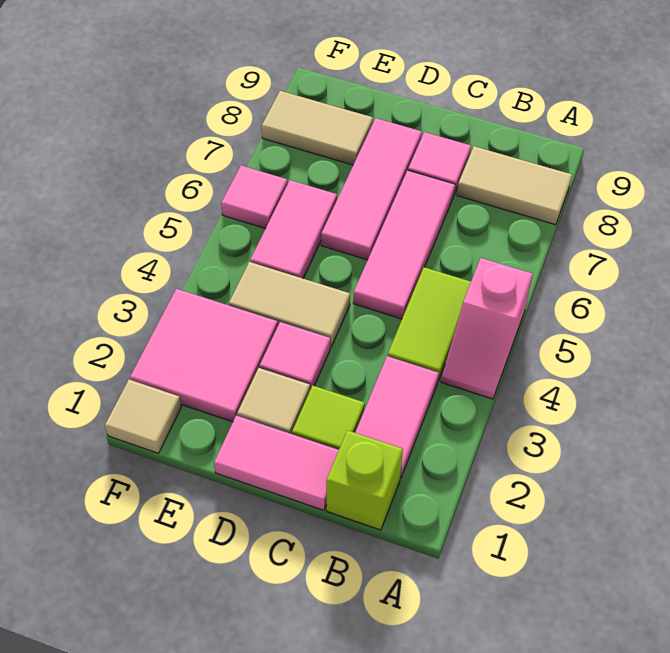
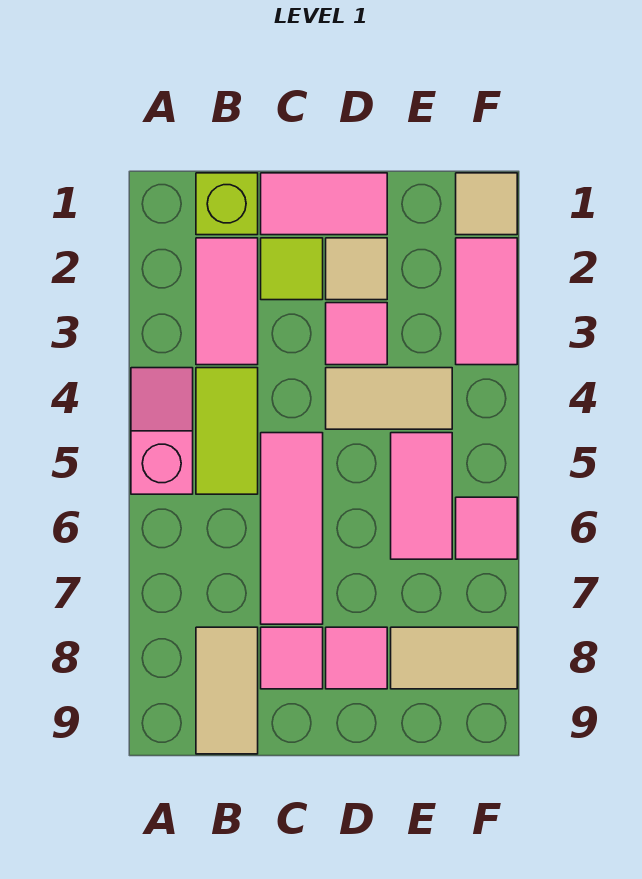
tan tile A8:B8 level 1 -> tan tile B8:B9 level 1
pink tile D6:D8 level 1 -> pink tile D8 level 1
pink tile E2:F3 level 1 -> pink tile F2:F3 level 1

